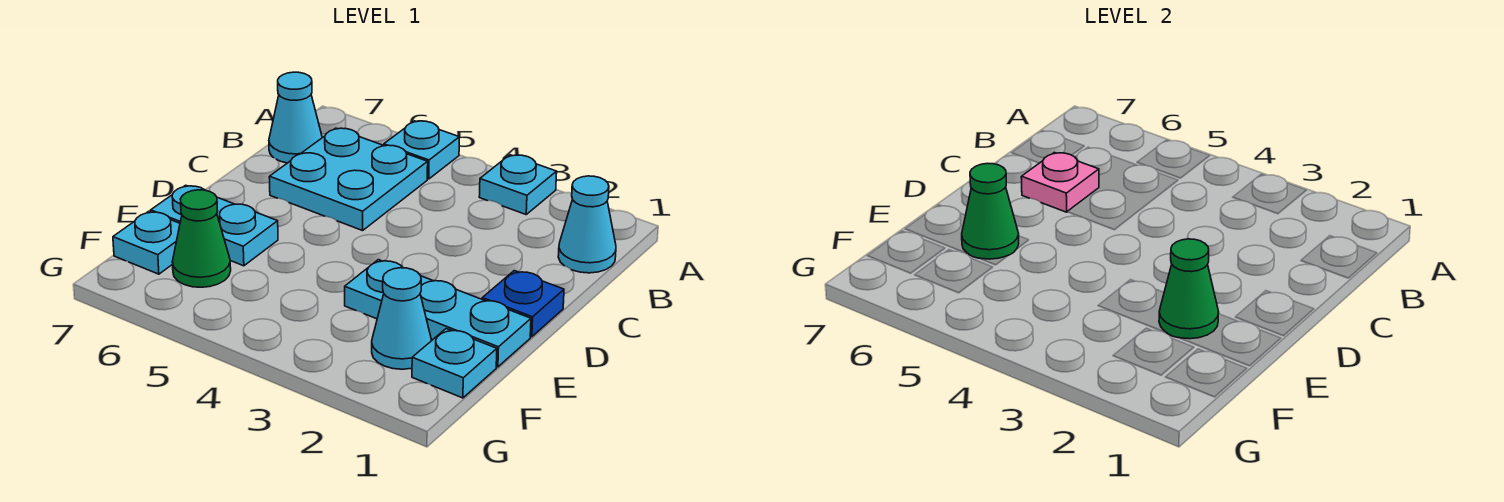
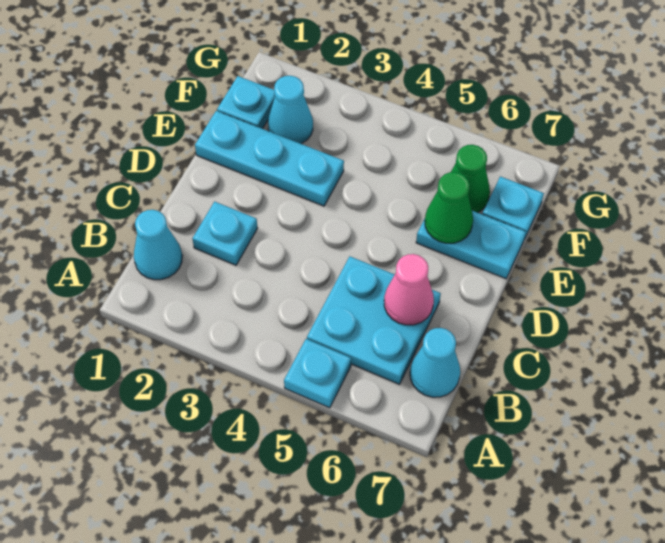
cyan plate A3 level 1 -> cyan plate C2 level 1
pink plate C6 level 2 -> pink cone C6 level 2
blue plate D1 level 1 -> none
green cone E2 level 2 -> none

